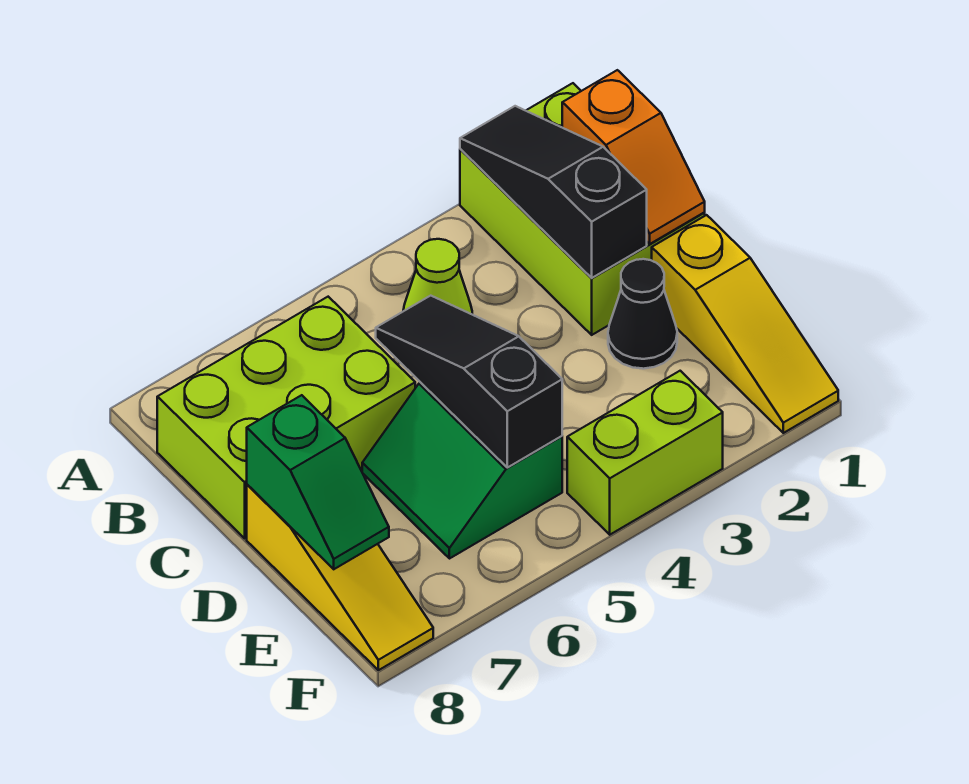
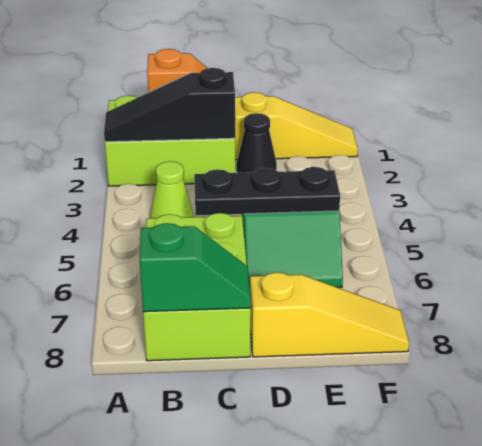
black slope C5:E5 level 2 top E -> black plate C5:E5 level 2
green slope D8:E8 level 2 top D -> green slope B8:C8 level 2 top B
lime brick F3:F4 level 1 -> none

